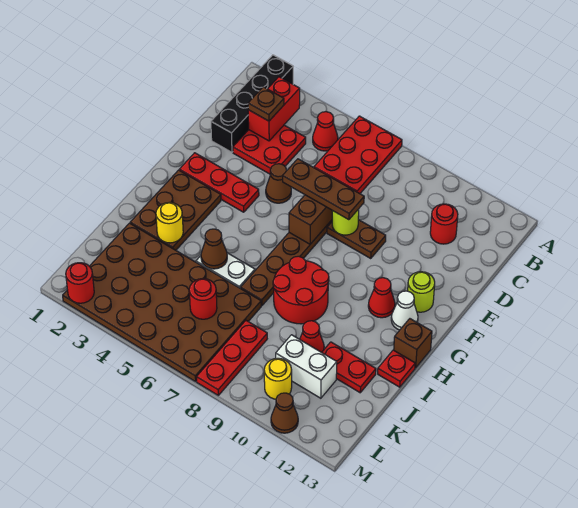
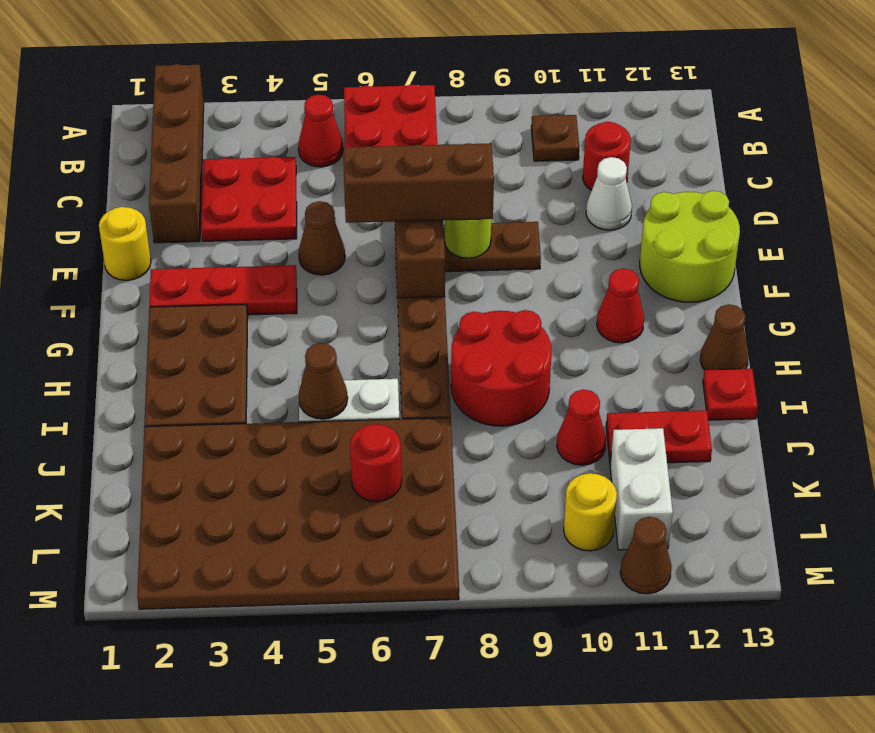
black brick A2:D2 level 1 -> brown brick A2:D2 level 1
red brick B3:C3 level 2 -> none
brown plate C3 level 3 -> brown plate B10 level 1
brown plate E6:E8 level 3 -> brown brick E6:E8 level 3
lime round brick F12 level 1 -> lime round brick E12:F13 level 1
white cone G12 level 1 -> white cone D11 level 1
brown brick H13 level 1 -> brown cone H13 level 1
yellow round brick I3 level 2 -> yellow round brick E1 level 1
red plate K8:M8 level 1 -> none
white brick K10:K11 level 1 -> white brick K11:L11 level 1
red round brick M2 level 2 -> none

